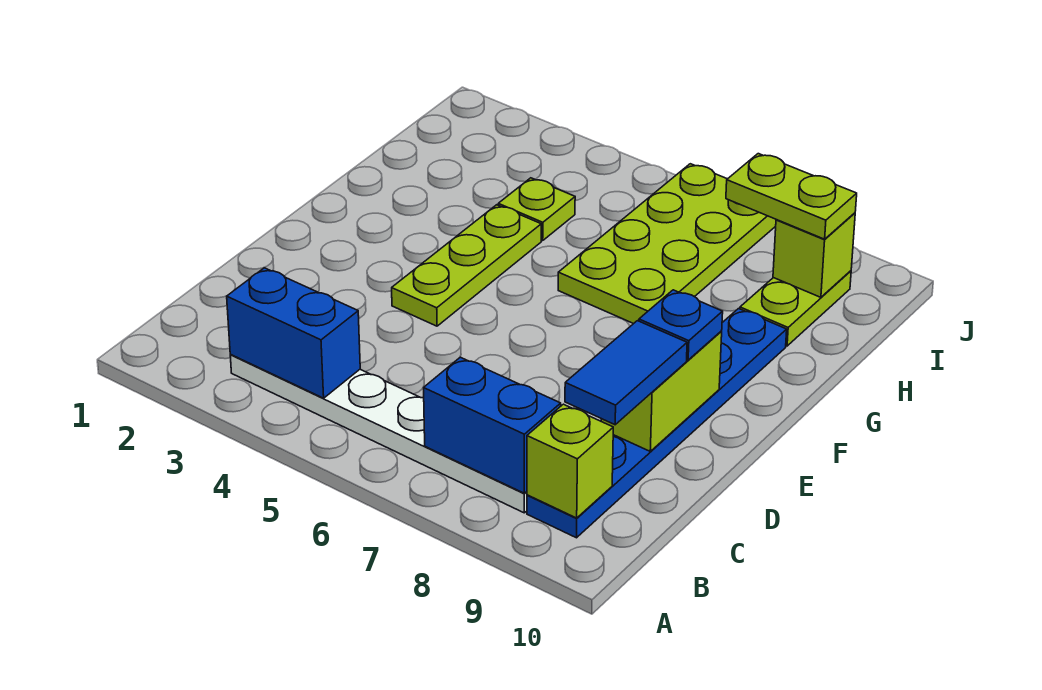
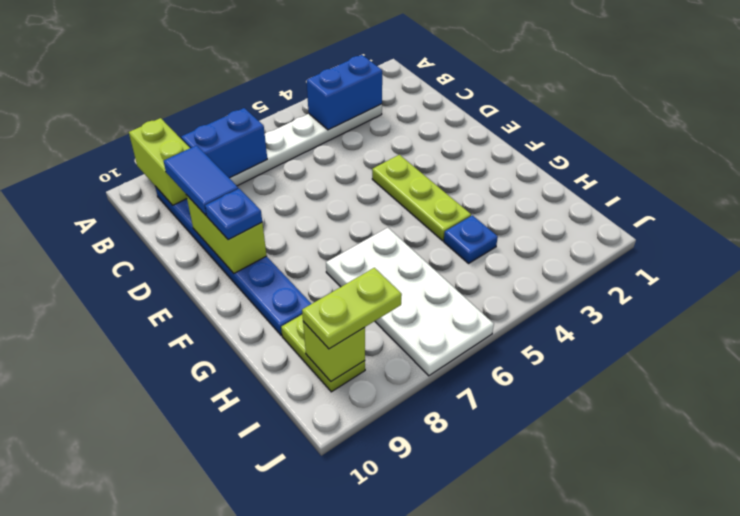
lime brick B9 level 2 -> lime brick A9:B9 level 2
lime plate G6:J7 level 1 -> white plate G6:J7 level 1
lime plate H4 level 1 -> blue plate H4 level 1

